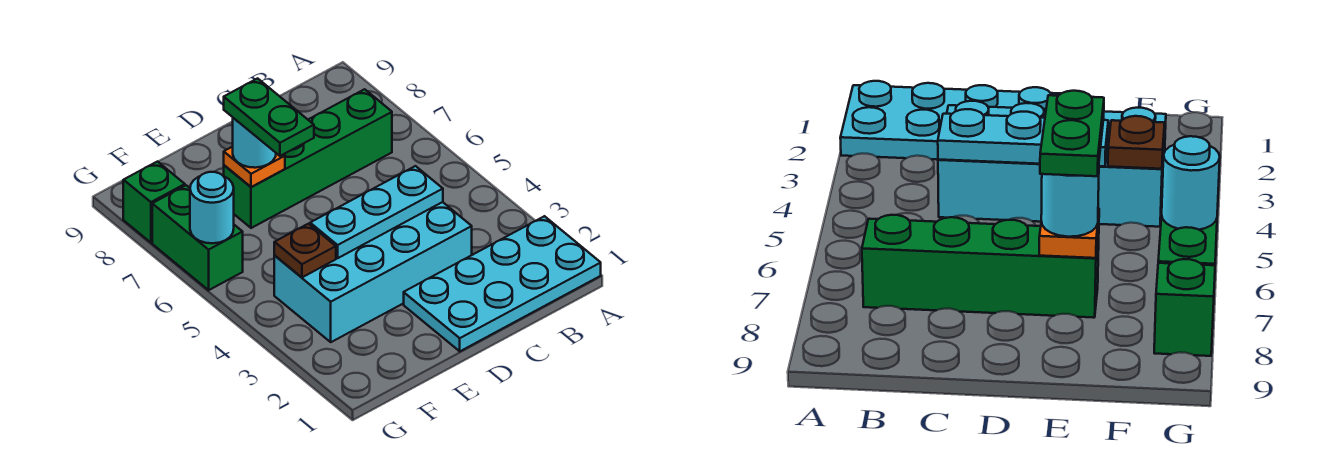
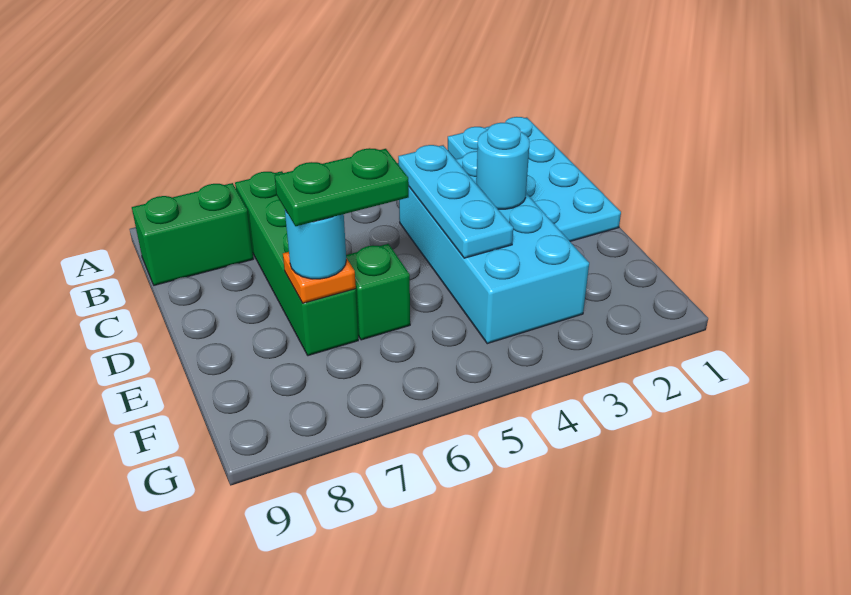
brown plate F4 level 2 -> none
green brick G6:G7 level 1 -> green brick B8:B9 level 1
cyan round brick G6 level 2 -> cyan round brick D3 level 2
green brick G8 level 1 -> green brick E6 level 1

